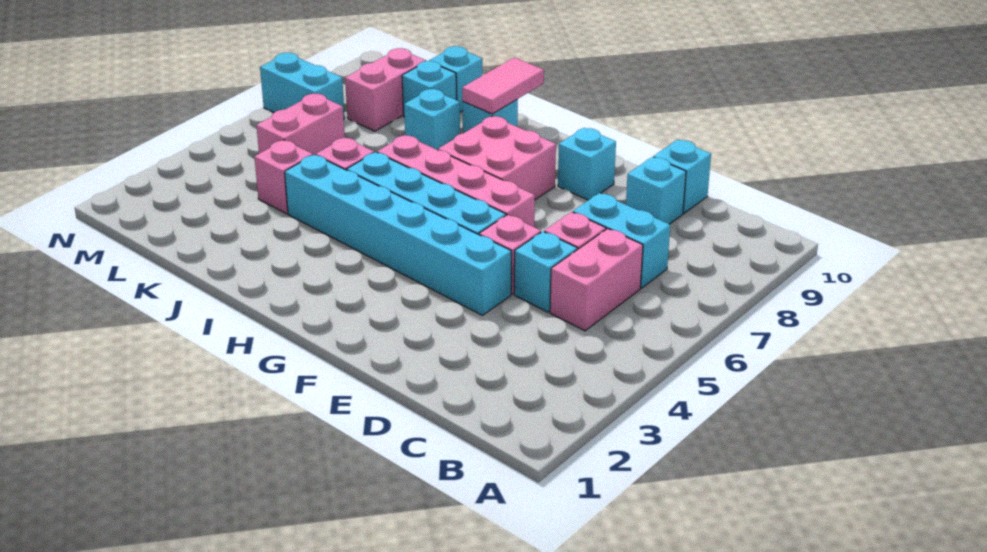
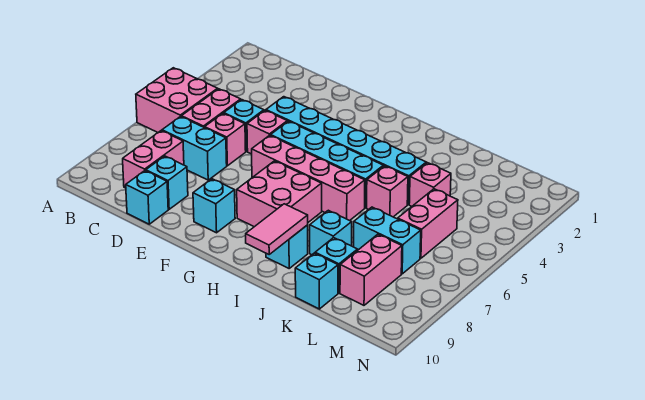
none -> pink brick A5:B6 level 1
none -> pink brick C8:C9 level 1
cyan brick M7:N7 level 1 -> cyan brick K7:L7 level 1

